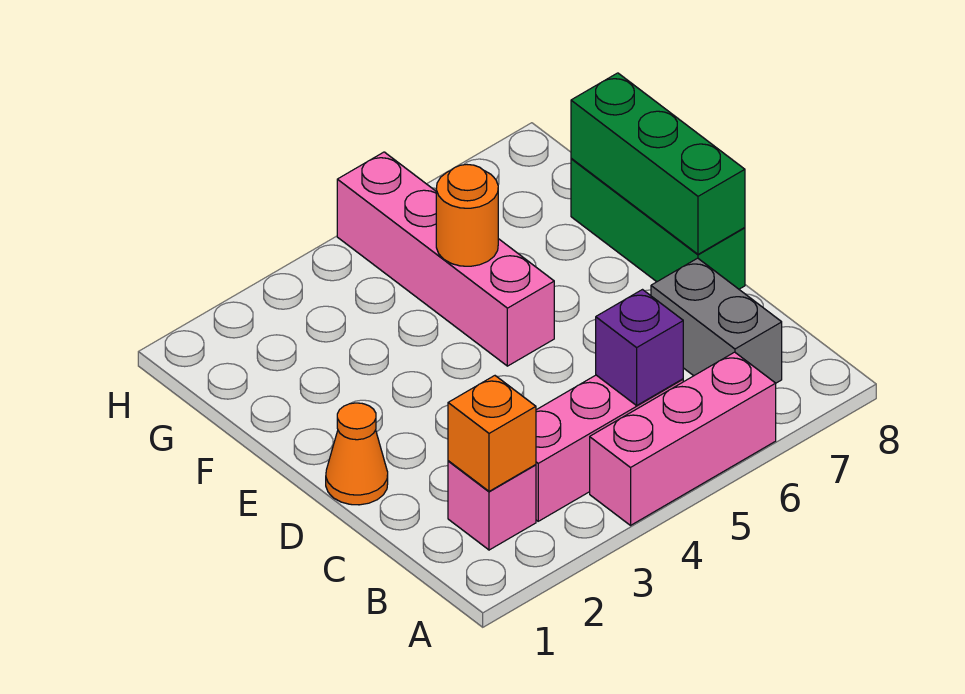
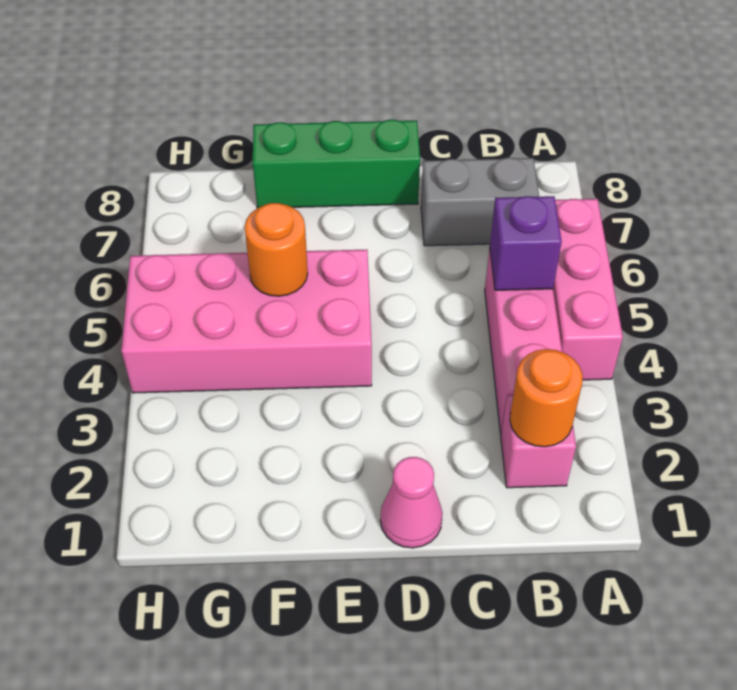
orange brick B2 level 2 -> orange round brick B2 level 2
orange cone D1 level 1 -> pink cone D1 level 1
green brick D8:F8 level 2 -> none
pink brick E5:H5 level 1 -> pink brick E4:H5 level 1

